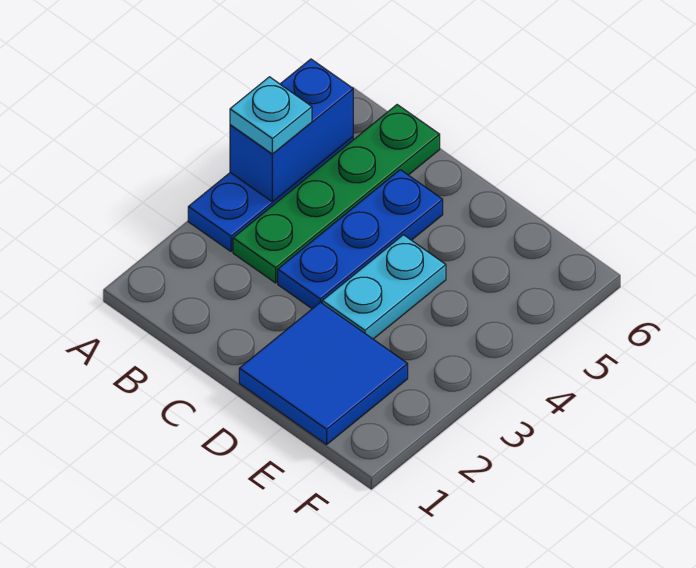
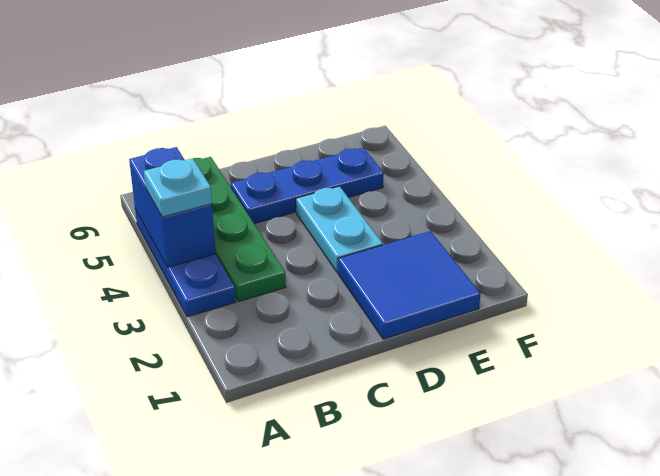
blue plate C3:C5 level 1 -> blue plate C5:E5 level 1

